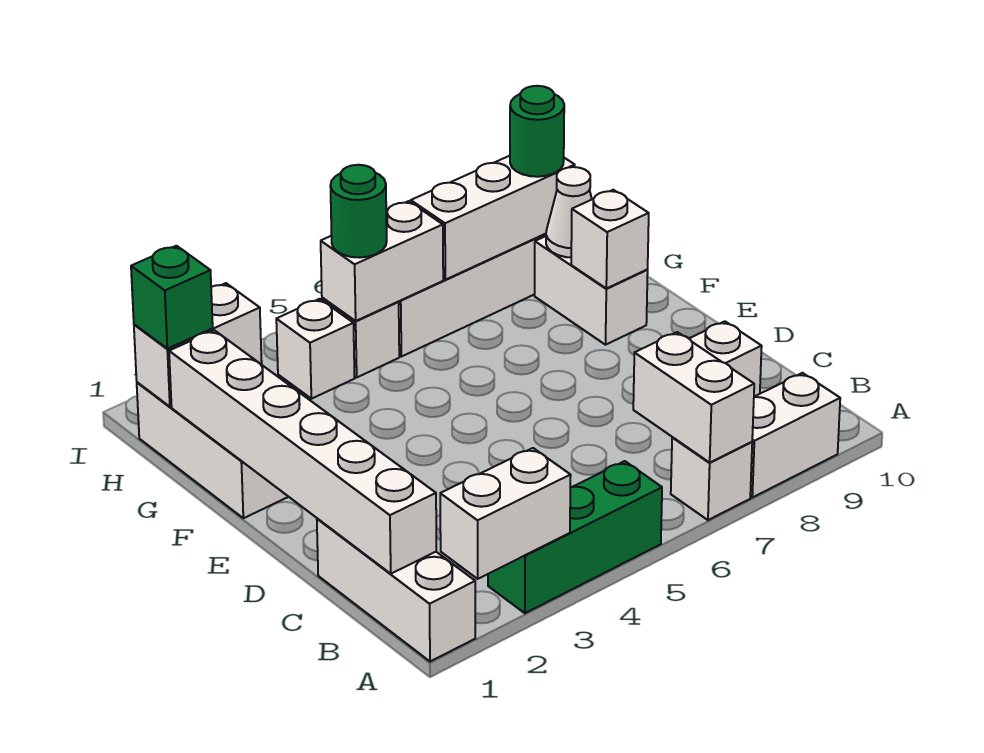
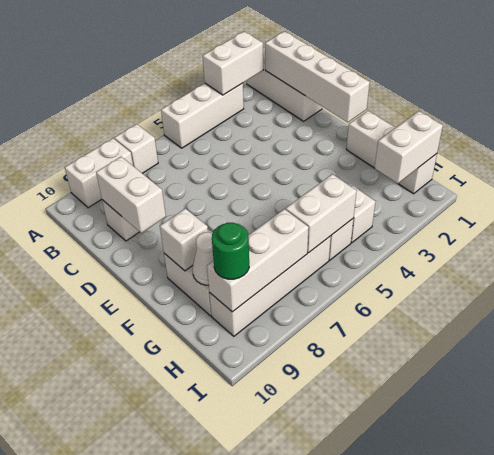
green brick A3:A5 level 1 -> white brick A3:A5 level 1
white brick A7:B7 level 2 -> white brick C9:D9 level 2
white brick B1:G1 level 2 -> white brick B1:E1 level 2
green brick H1 level 3 -> none
green round brick H5 level 3 -> none

